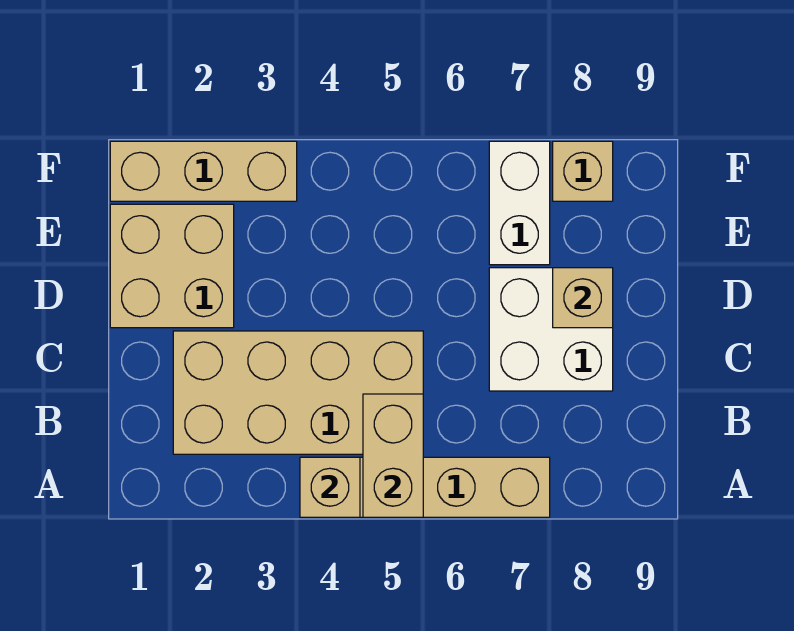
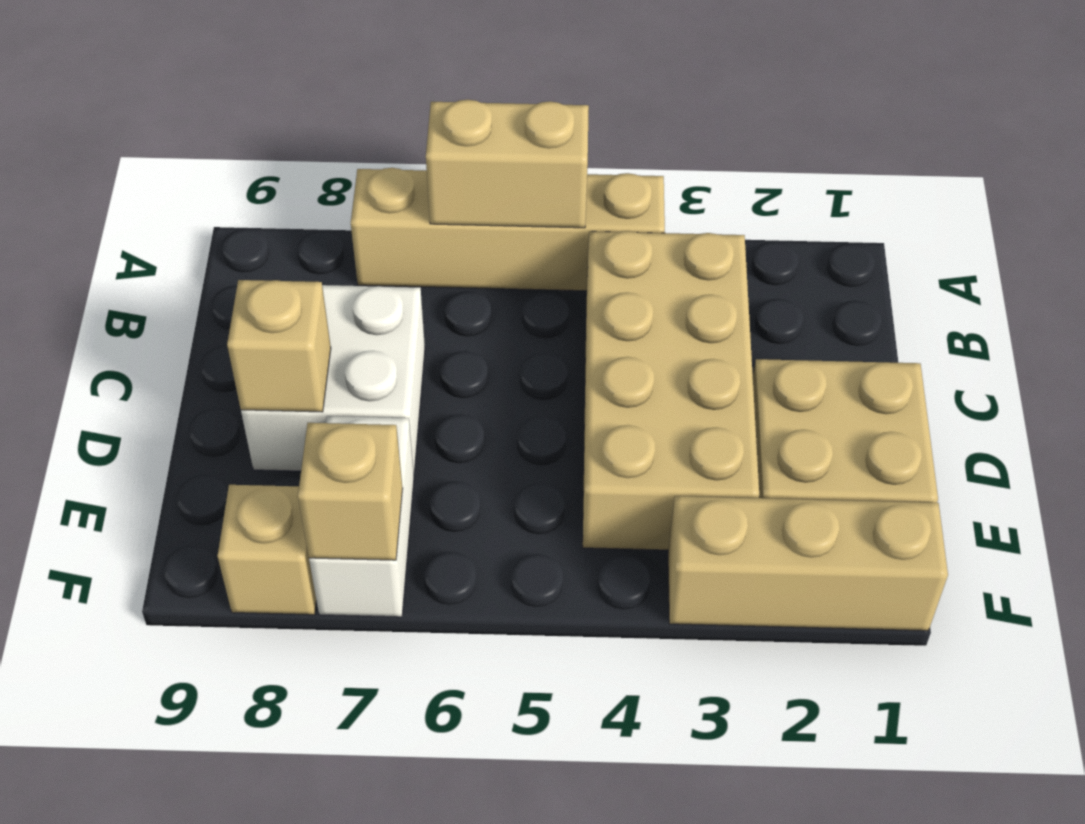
tan brick A4 level 2 -> tan brick F7 level 2
tan brick A5:B5 level 2 -> tan brick A5:A6 level 2
tan brick B2:C5 level 1 -> tan brick B3:E4 level 1

